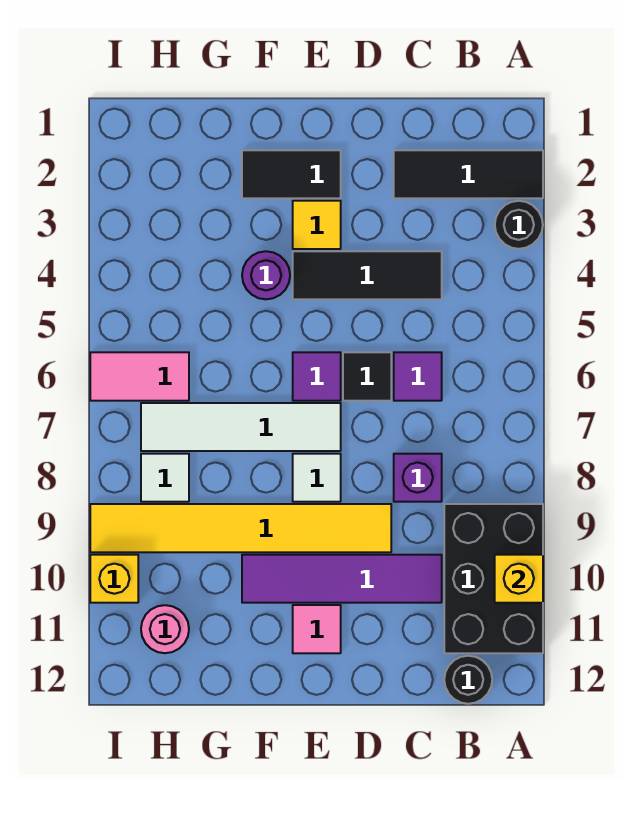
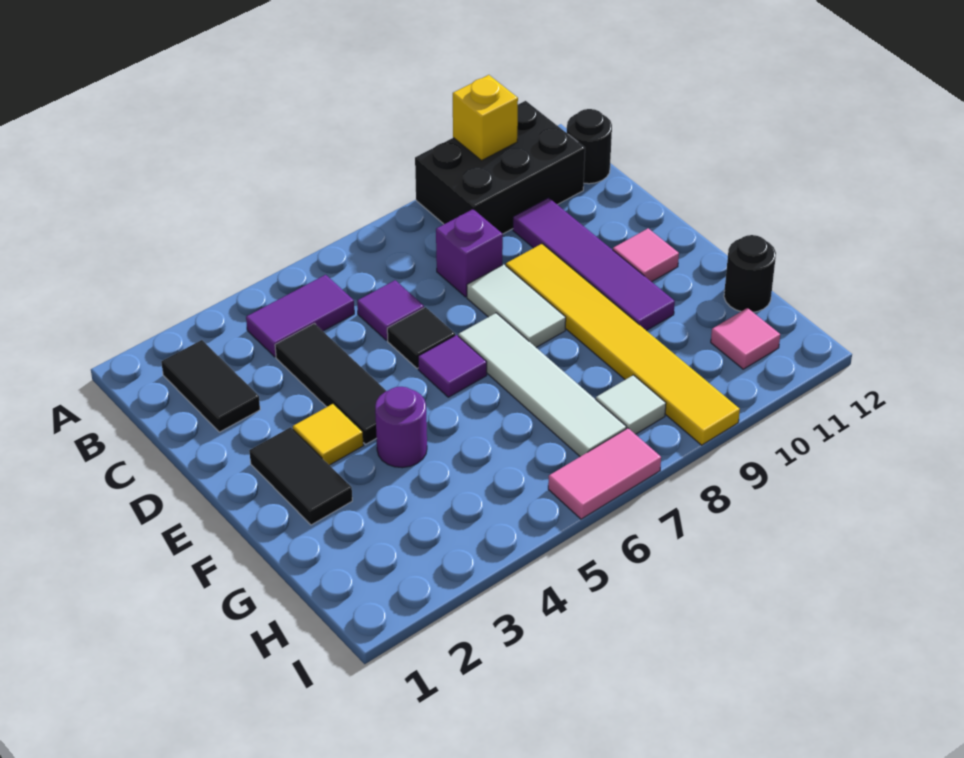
black tile A2:C2 level 1 -> black tile B2:C2 level 1
black round brick A3 level 1 -> black round brick G12 level 1
none -> purple tile B4:B5 level 1
white tile E8 level 1 -> white tile D8:E8 level 1
pink tile H6:I6 level 1 -> pink tile I6:I7 level 1
pink round brick H11 level 1 -> pink tile H11 level 1
yellow brick I10 level 1 -> none

